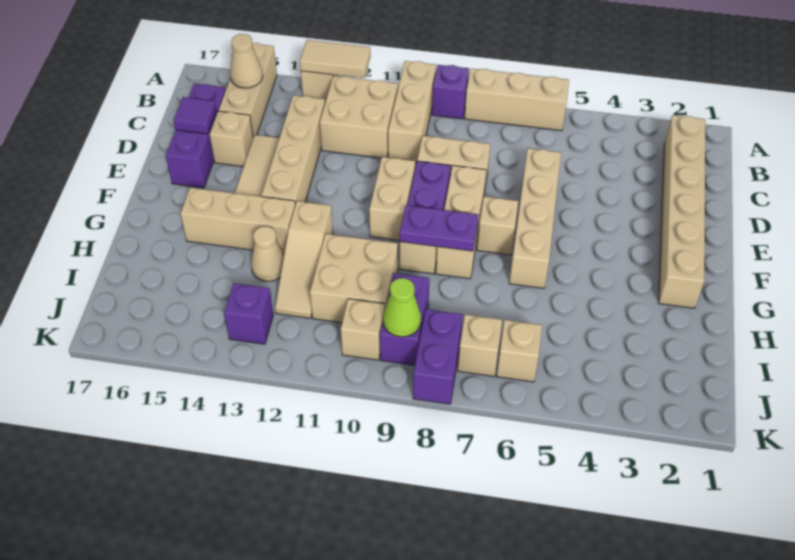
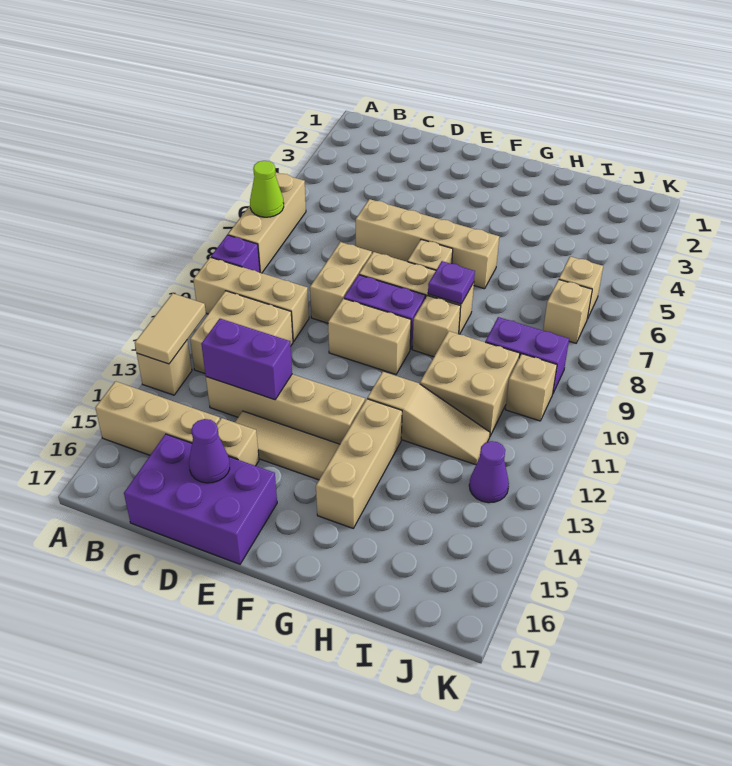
tan brick B2:G2 level 1 -> none
tan cone B15 level 2 -> none
purple brick C16:E16 level 1 -> purple brick C16:E17 level 1
purple tile D16 level 2 -> purple cone D16 level 2
purple plate G8:G9 level 2 -> purple plate G8 level 2
tan cone H13 level 1 -> none
purple brick J8:K8 level 1 -> purple brick C13:D13 level 2
lime cone J9 level 2 -> lime cone A7 level 2
purple brick J13 level 1 -> purple cone J13 level 1

